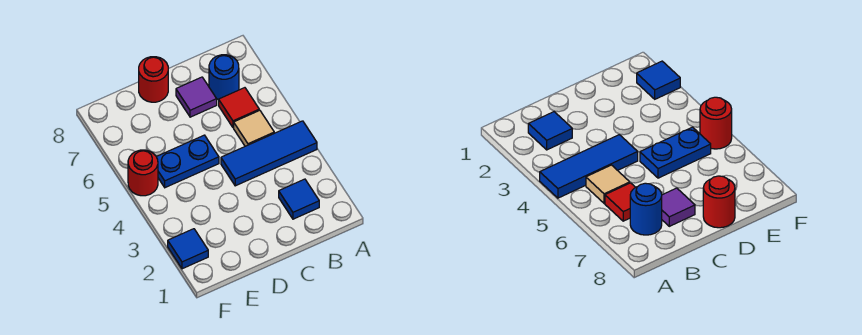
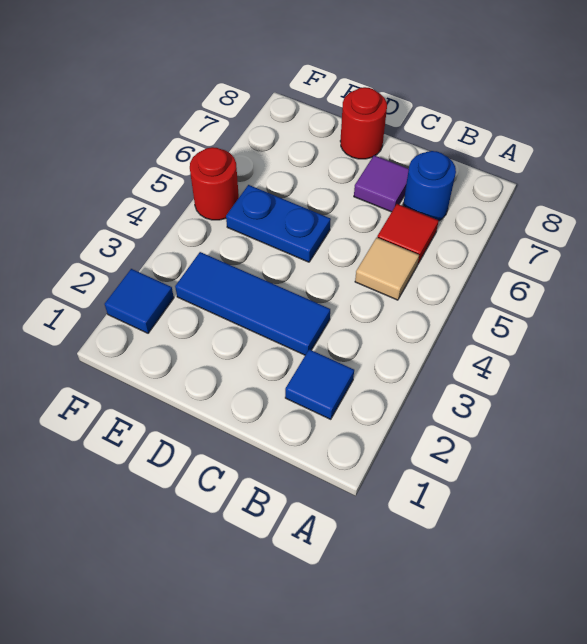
blue tile A4:C4 level 1 -> blue tile C3:E3 level 1

